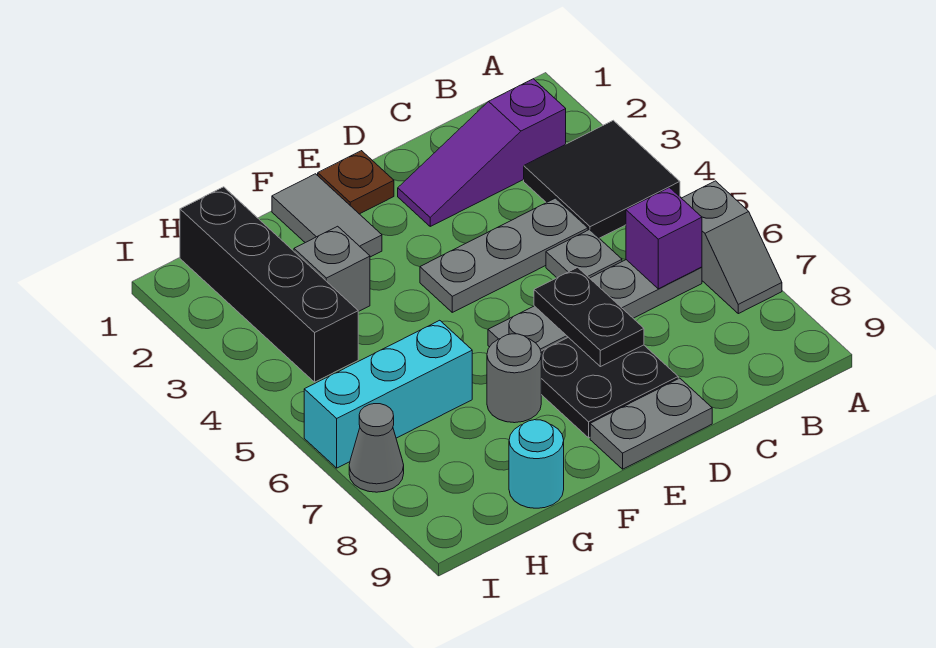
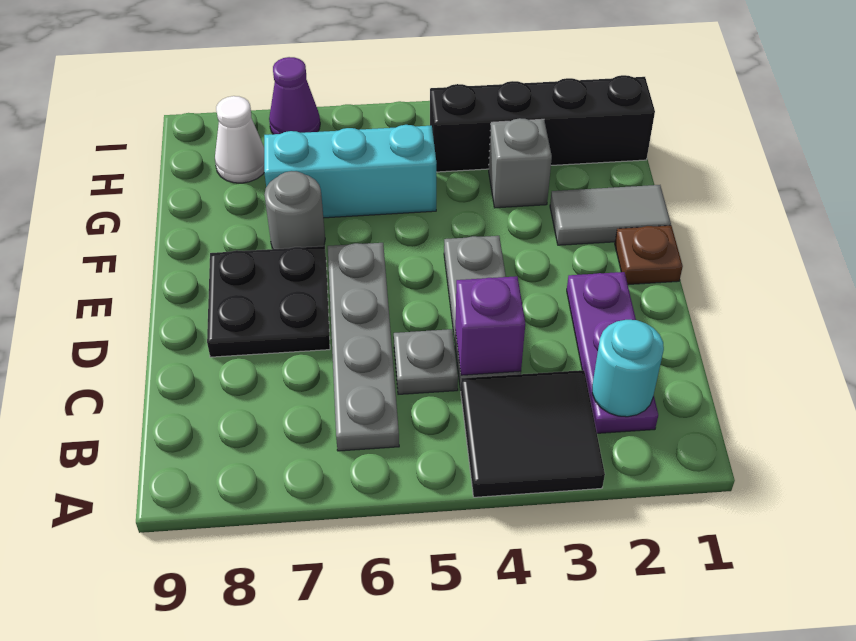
grey slope A6:A7 level 1 top 6 -> none
purple slope B2:D2 level 1 top B -> purple plate B2:D2 level 1
purple brick B6 level 2 -> purple brick C4 level 2
black plate D6:D7 level 2 -> none
grey plate D9:E9 level 1 -> none
cyan brick G6:I6 level 1 -> cyan brick G5:G7 level 1
cyan round brick G9 level 1 -> cyan round brick B2 level 2
none -> white cone H8 level 1
grey cone I7 level 1 -> purple cone I7 level 1

